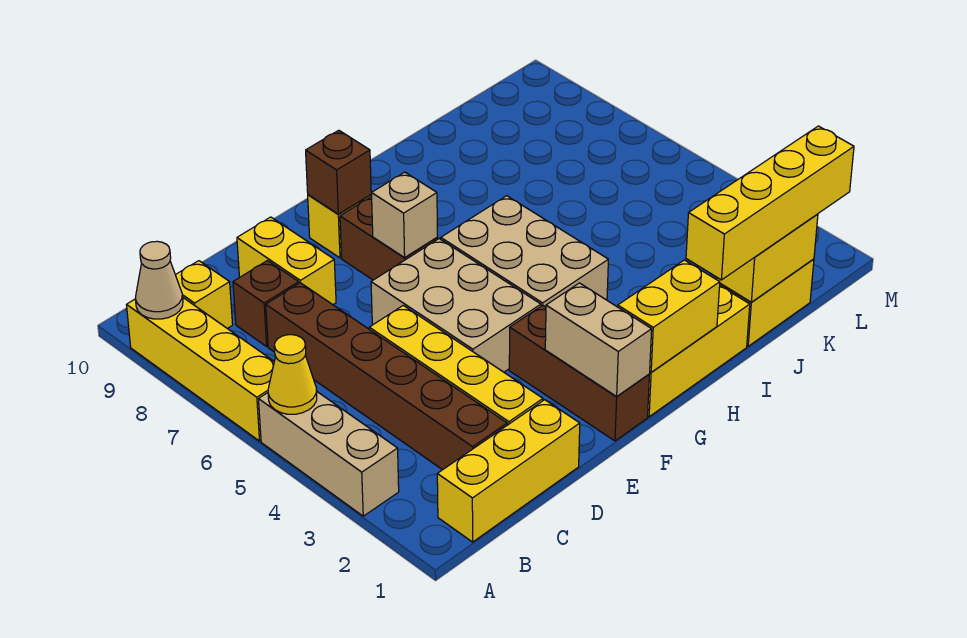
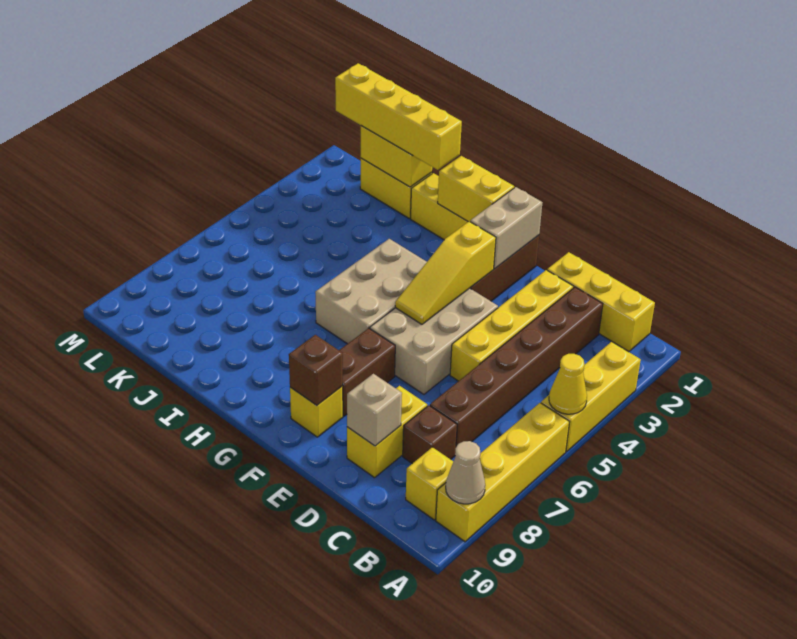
tan brick A3:A5 level 1 -> yellow brick A3:A5 level 1
none -> yellow slope F3:F5 level 2 top 3
tan brick F7 level 2 -> tan brick D9 level 2

